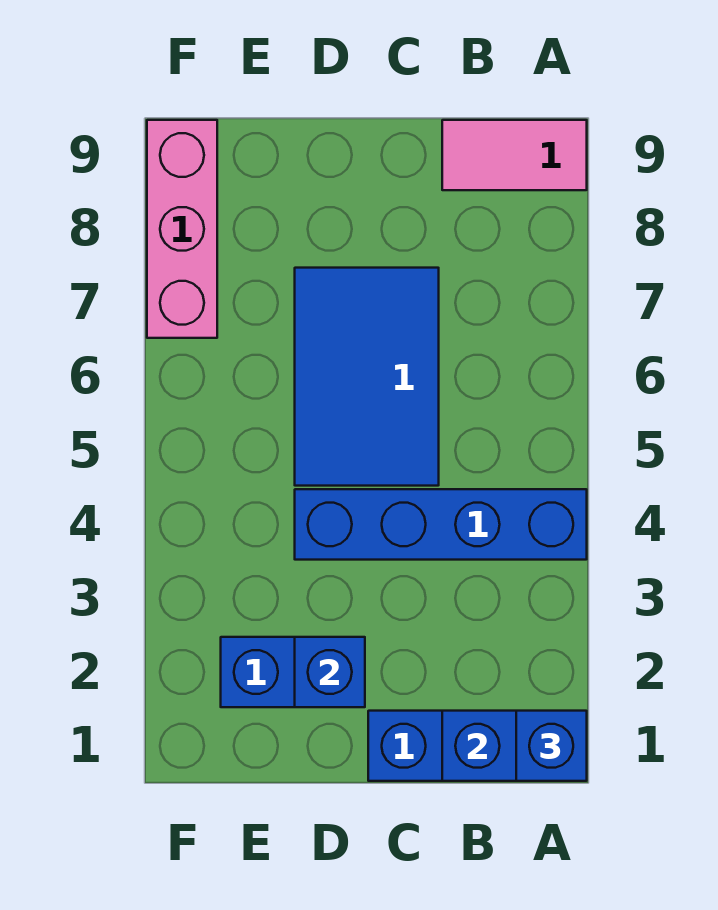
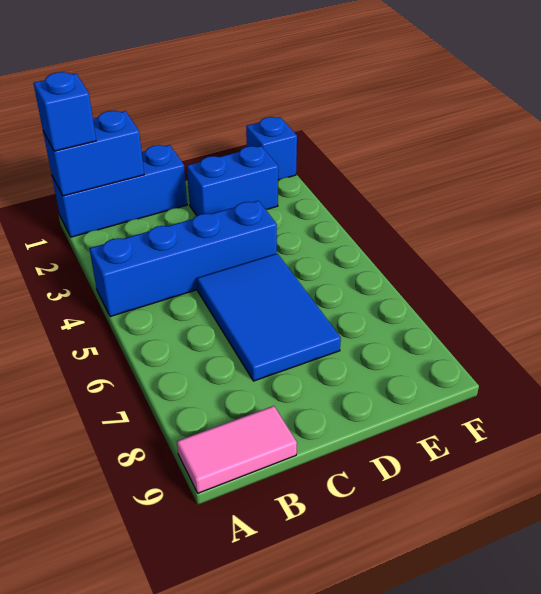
blue brick D2 level 2 -> blue brick F1 level 1
pink brick F7:F9 level 1 -> none

